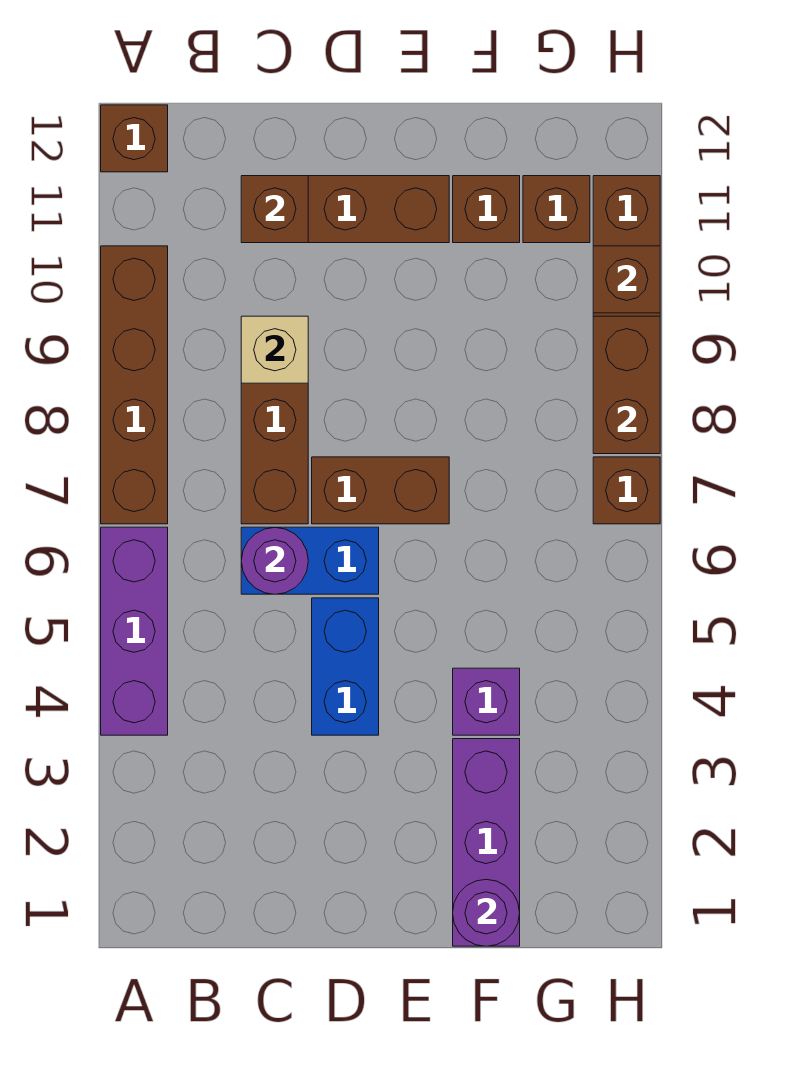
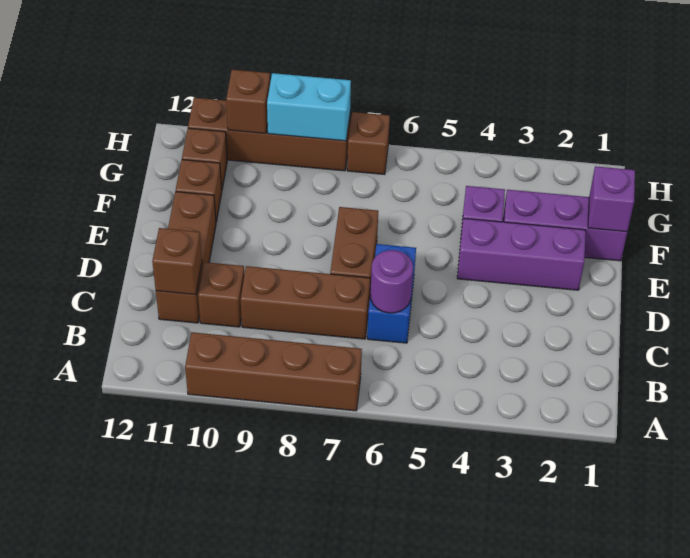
purple brick A4:A6 level 1 -> purple brick E2:E4 level 1
brown brick A12 level 1 -> brown brick C10 level 1
tan brick C9 level 2 -> none
blue brick D4:D5 level 1 -> none
purple round brick F1 level 2 -> purple brick F1 level 2
brown brick H8:H9 level 2 -> cyan brick H8:H9 level 2

